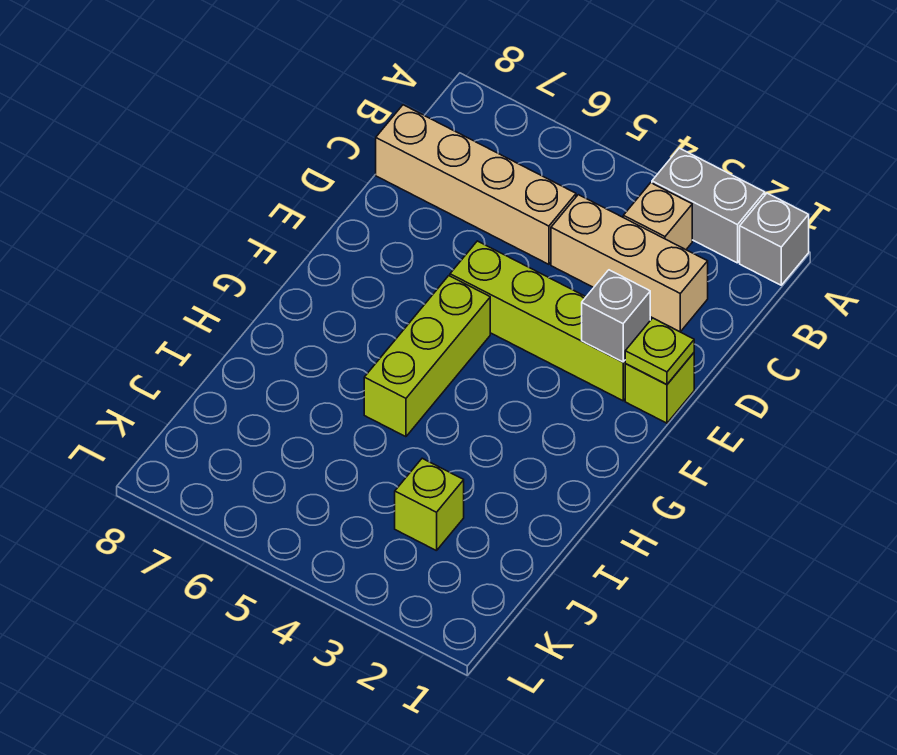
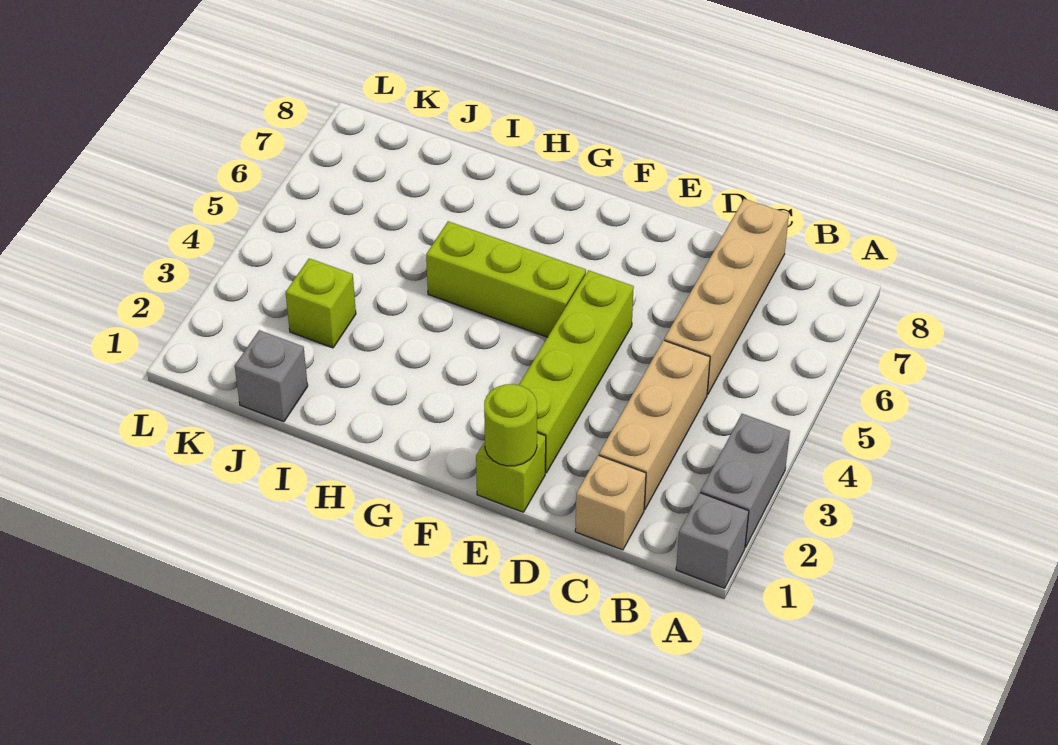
tan brick B3 level 1 -> tan brick C1 level 1
lime plate E1 level 2 -> lime round brick E1 level 2
grey brick E2 level 2 -> grey brick J1 level 1

